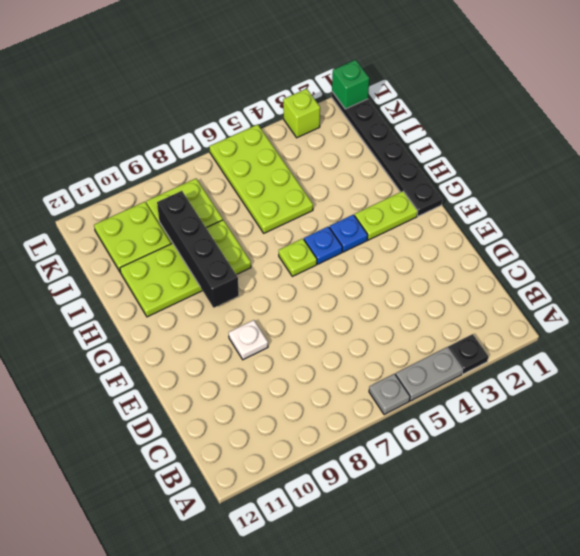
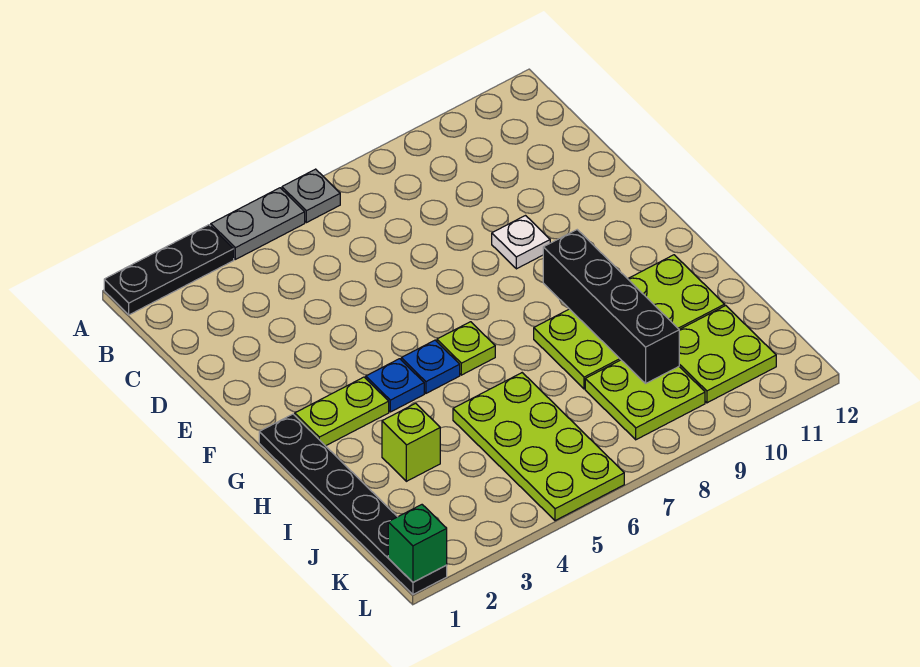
black plate A3 level 1 -> black plate A1:A3 level 1
lime brick L3 level 1 -> lime brick I3 level 1

